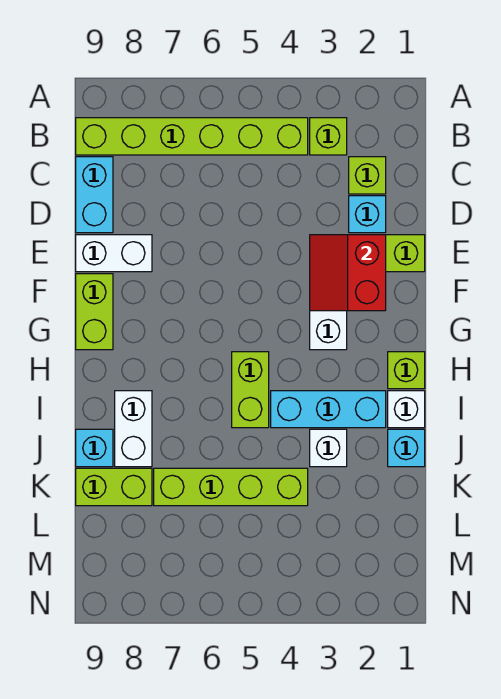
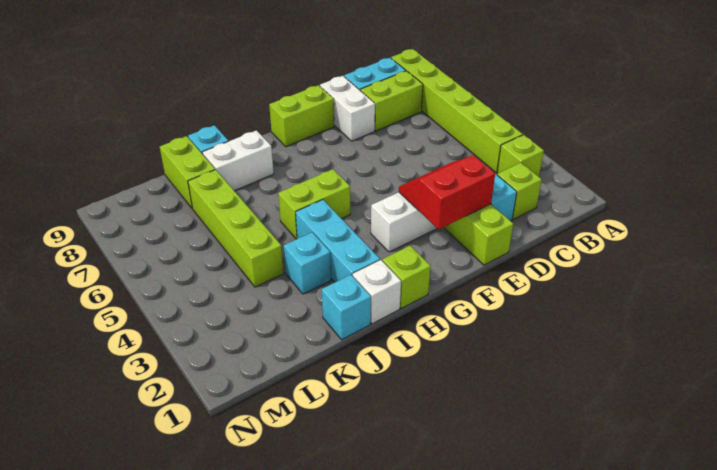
none -> lime brick C8:D8 level 1
white brick J3 level 1 -> cyan brick J3 level 1

